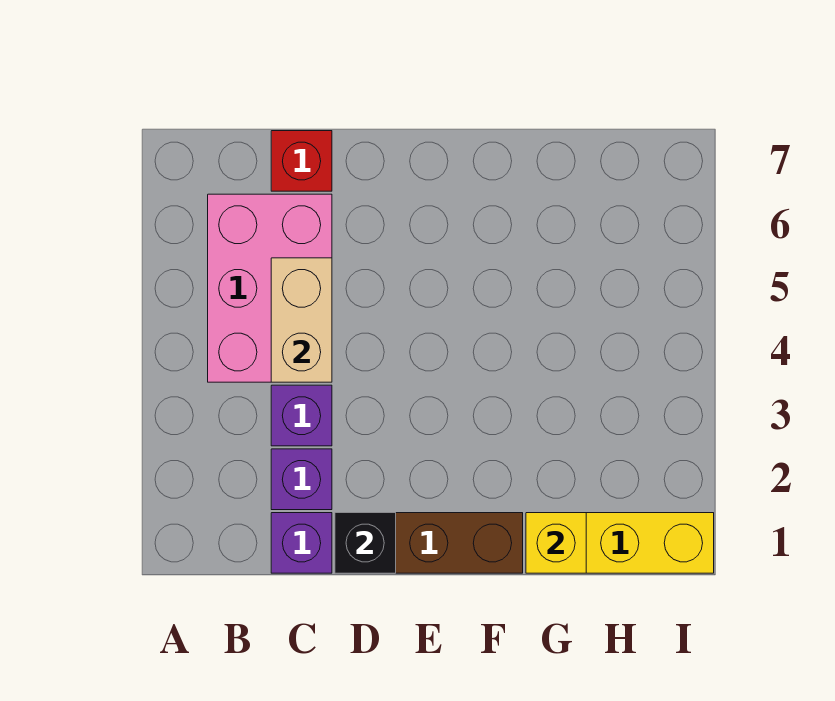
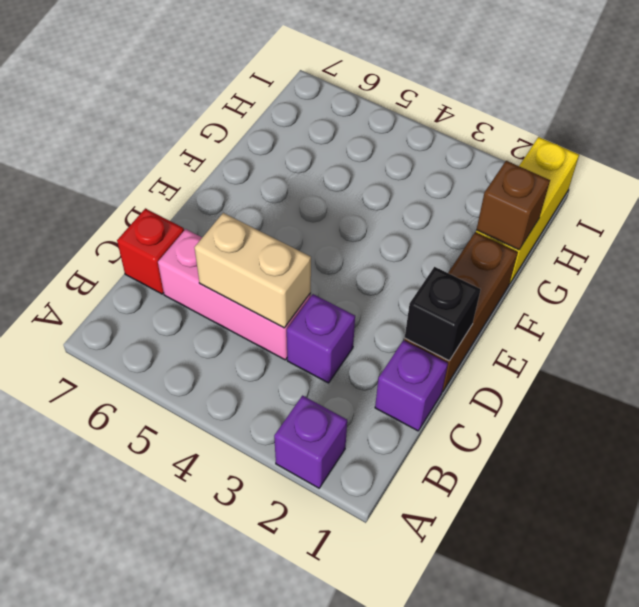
pink brick B4:C6 level 1 -> pink brick C4:C6 level 1
purple brick C2 level 1 -> purple brick A2 level 1
yellow brick G1 level 2 -> brown brick G1 level 2

